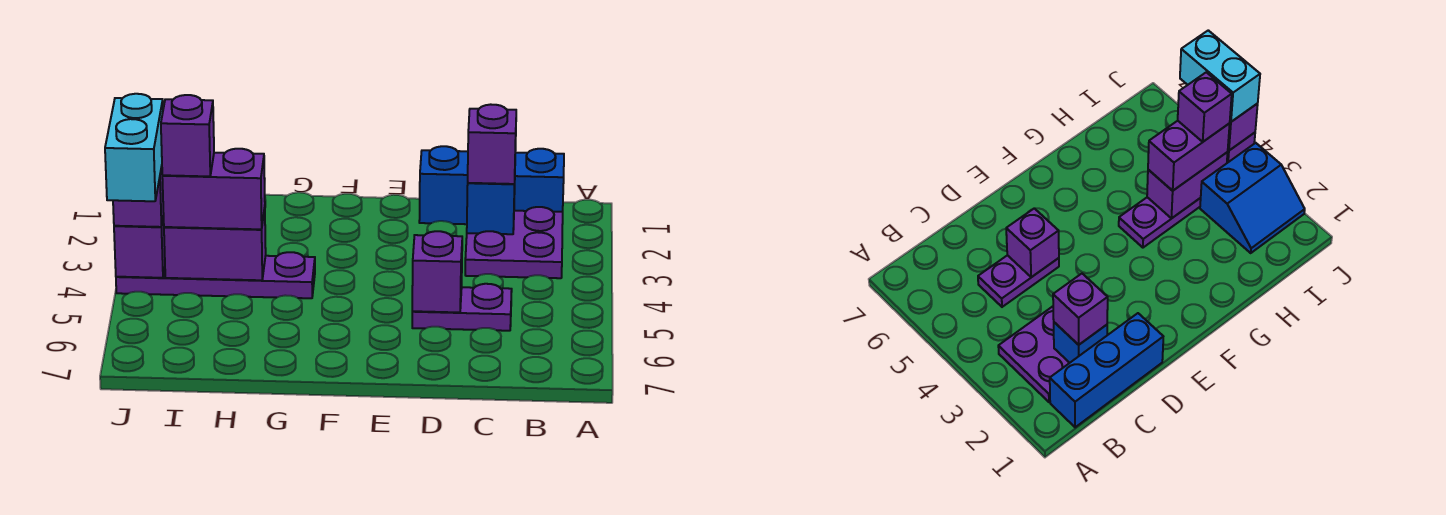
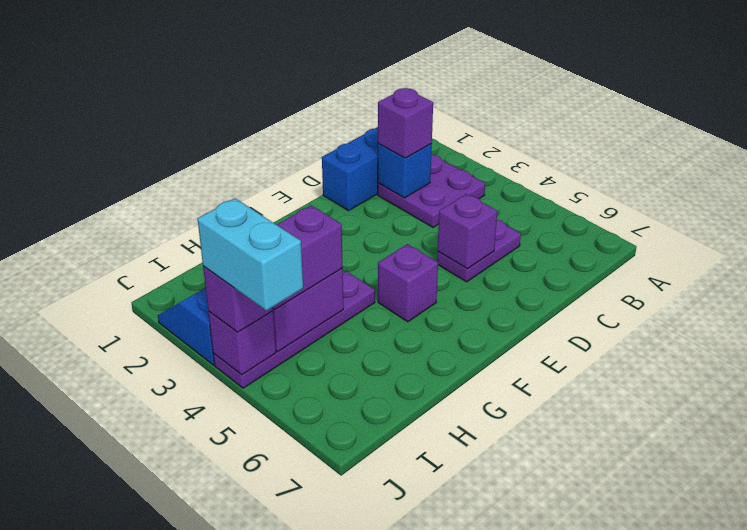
purple brick I4 level 4 -> purple brick F5 level 1

